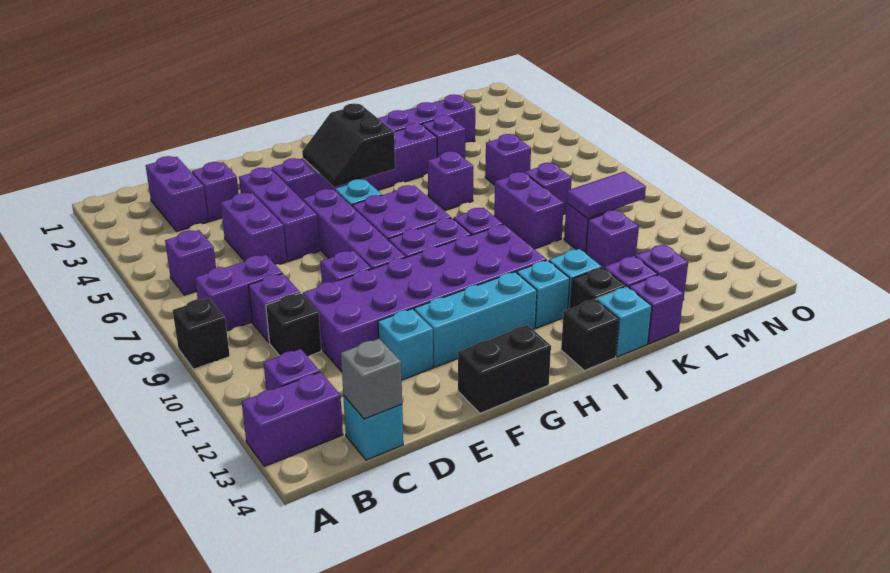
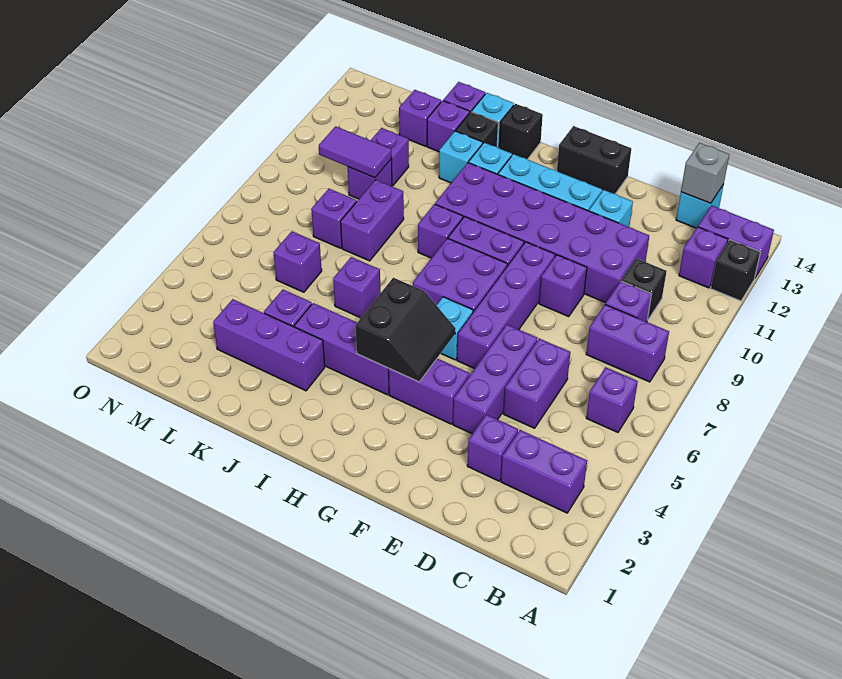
black brick A9 level 1 -> black brick A12 level 1
purple brick C2:C3 level 1 -> purple brick B3:C3 level 1

